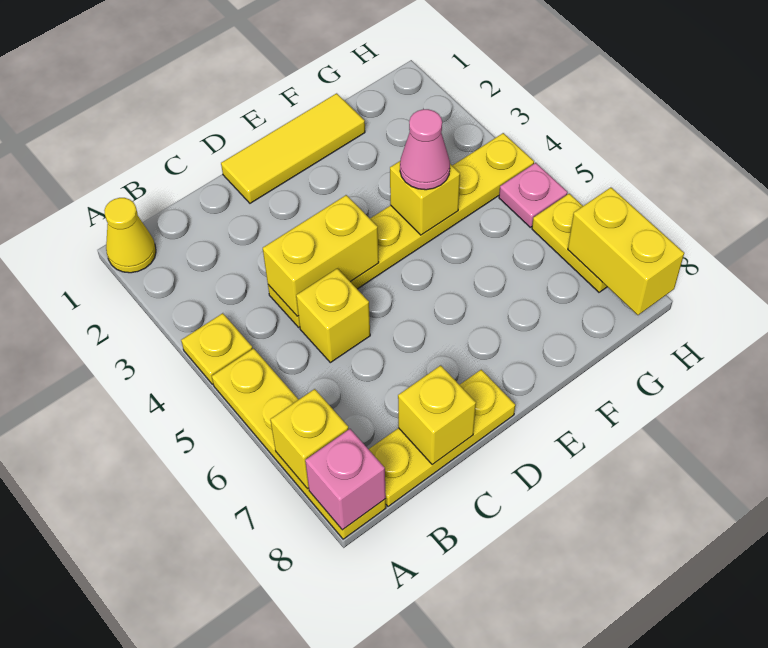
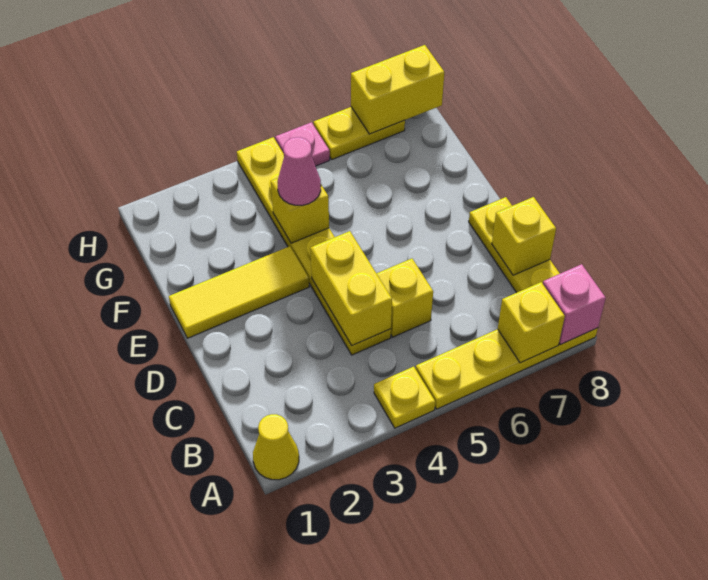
yellow tile D1:F1 level 1 -> yellow tile E1:E3 level 1

